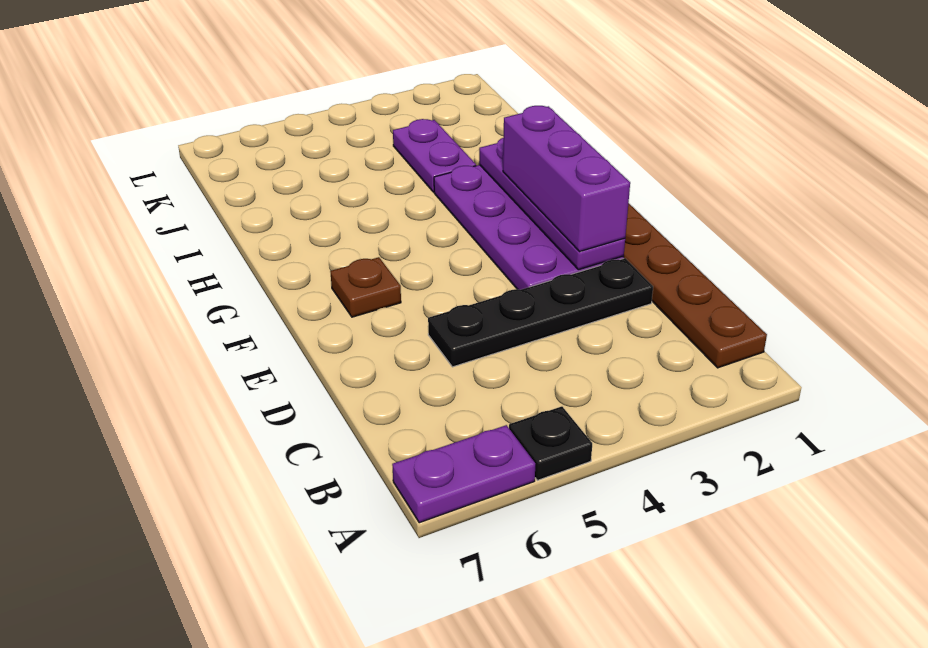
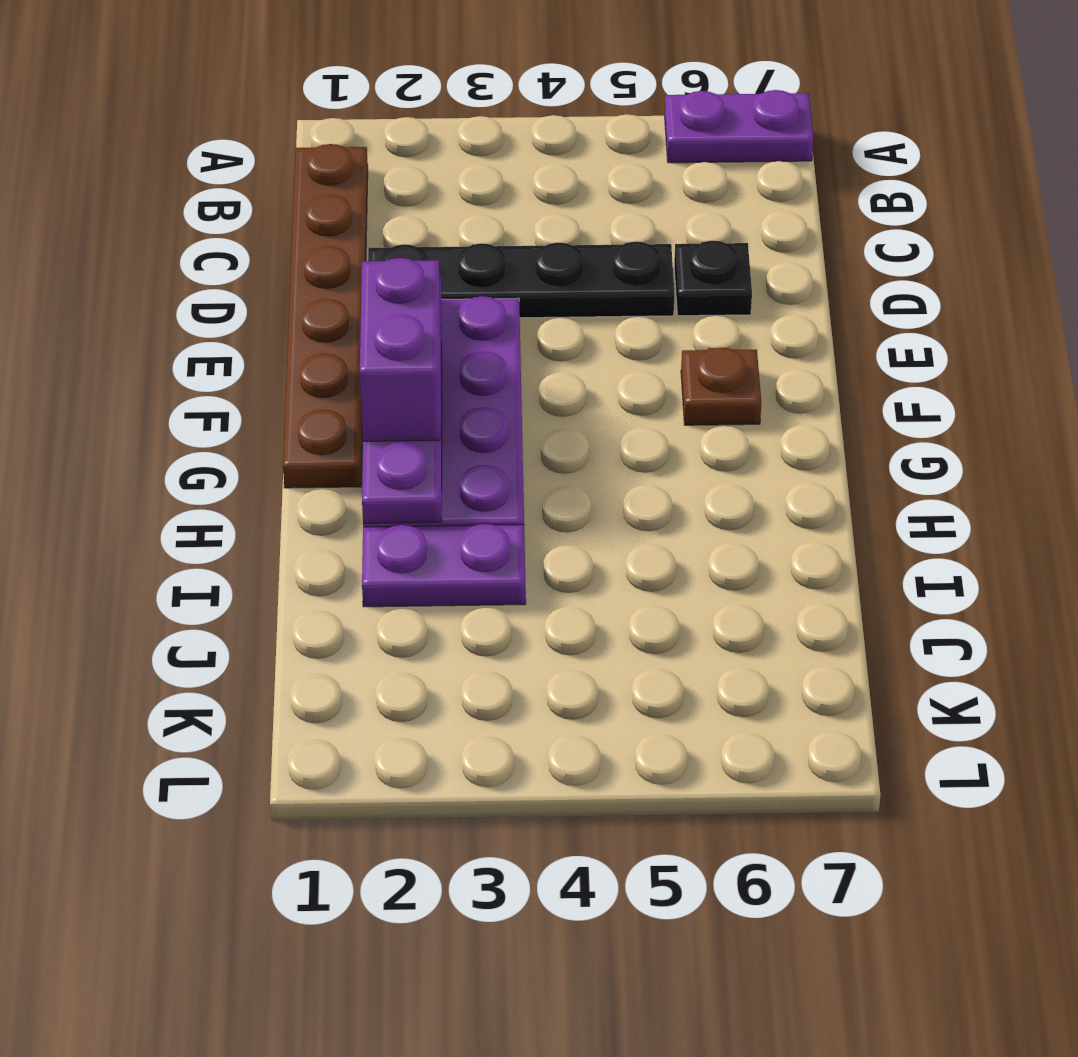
black plate A5 level 1 -> black plate D6 level 1
purple brick E2:G2 level 3 -> purple brick F2:G2 level 3
purple plate I3:J3 level 1 -> purple plate I2:I3 level 1

